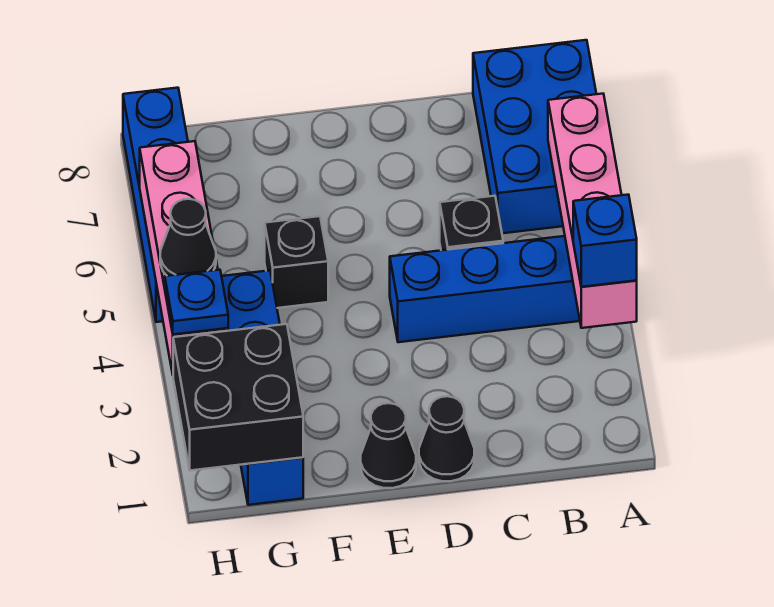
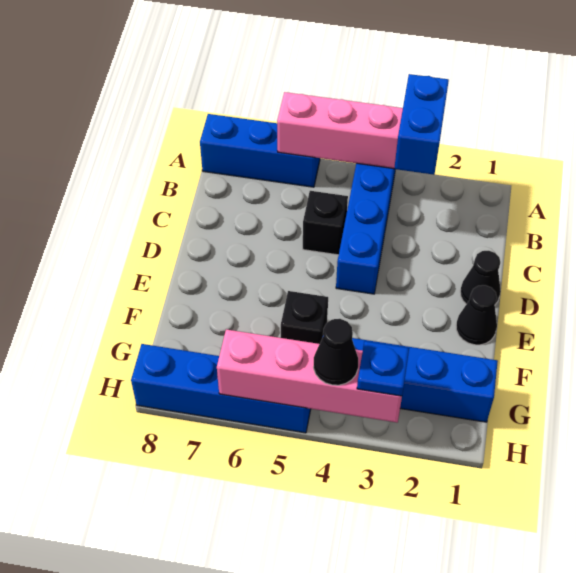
blue brick A3 level 3 -> blue brick A3:B3 level 3
blue brick A6:B8 level 1 -> blue brick A6:A8 level 1
black brick G1:H2 level 2 -> none

